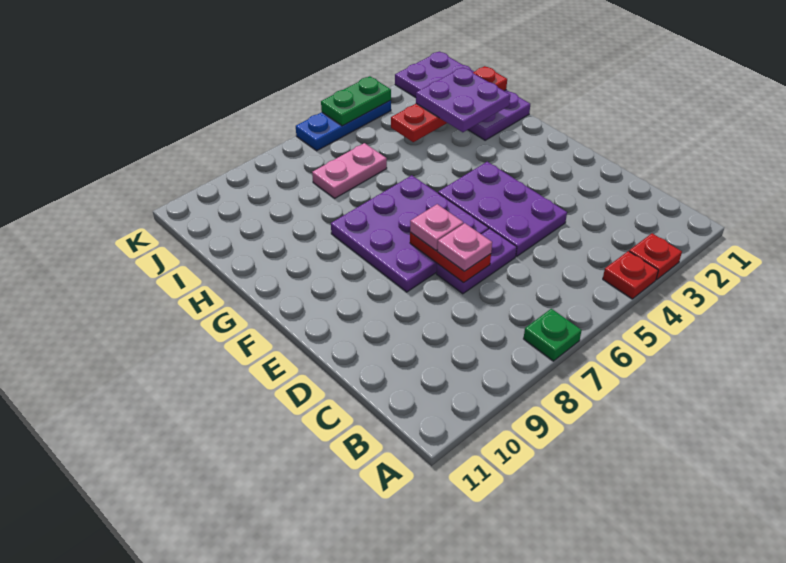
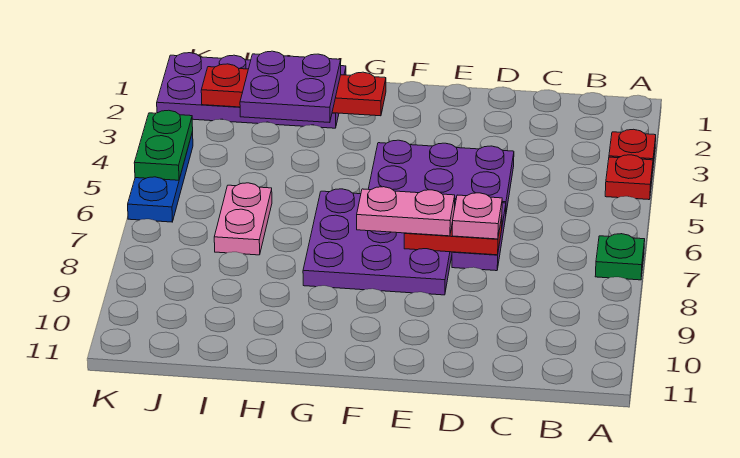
pink plate E7 level 3 -> pink plate E7:F7 level 3
red plate I1:I4 level 2 -> red plate G2:J2 level 2

